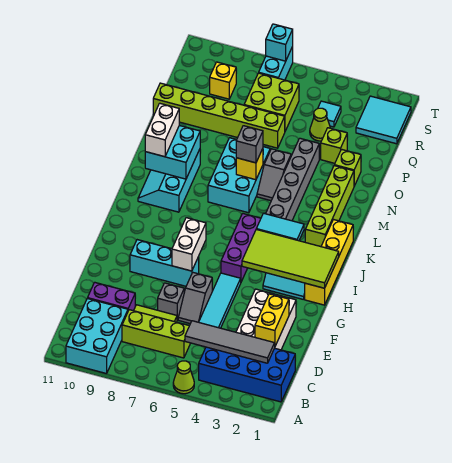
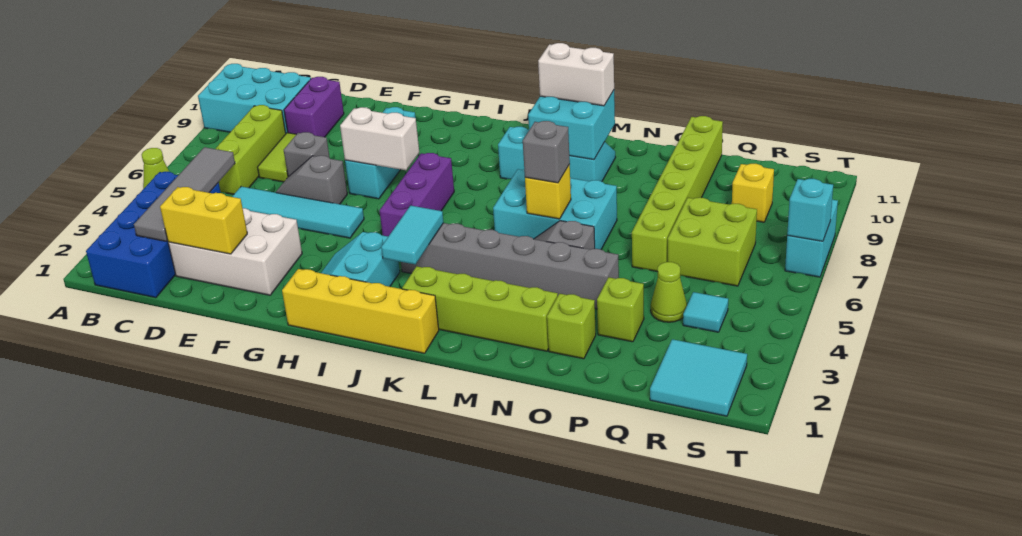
lime tile H1:I4 level 2 -> none
purple brick H5:J5 level 1 -> purple brick I5:I7 level 1
cyan brick S7:T7 level 1 -> cyan brick T7:T8 level 1

